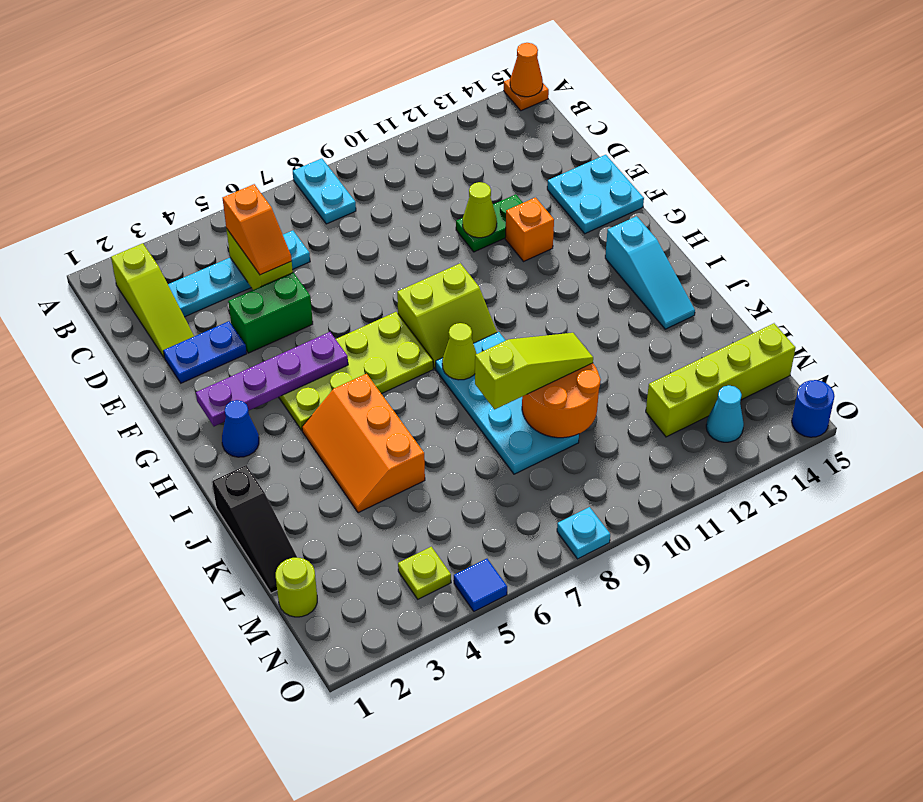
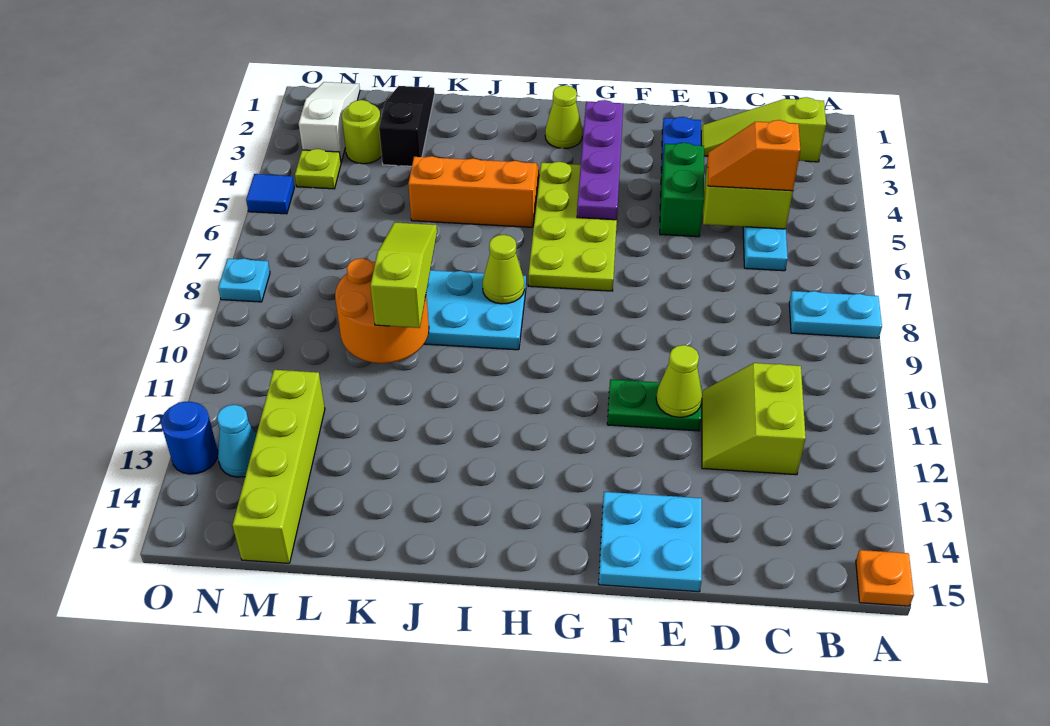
orange cone A15 level 2 -> none
green plate E11:E12 level 1 -> green plate E11:F11 level 1
orange brick F12 level 1 -> none
lime slope G8:H9 level 1 top G -> lime slope C11:D12 level 1 top C
blue cone H2 level 1 -> lime cone H2 level 1
cyan slope H14:J14 level 1 top H -> none
black slope J1:L1 level 1 top J -> black slope L1:L3 level 1 top 3
lime slope K8:K10 level 3 top 8 -> lime slope K8:K10 level 3 top 10
lime round brick M1 level 1 -> lime round brick M3 level 1
none -> white slope N1:N3 level 1 top 3
blue round brick O15 level 1 -> blue round brick O13 level 1

